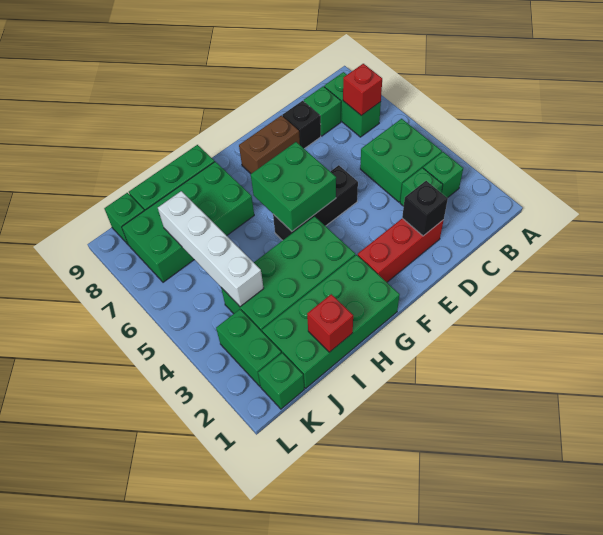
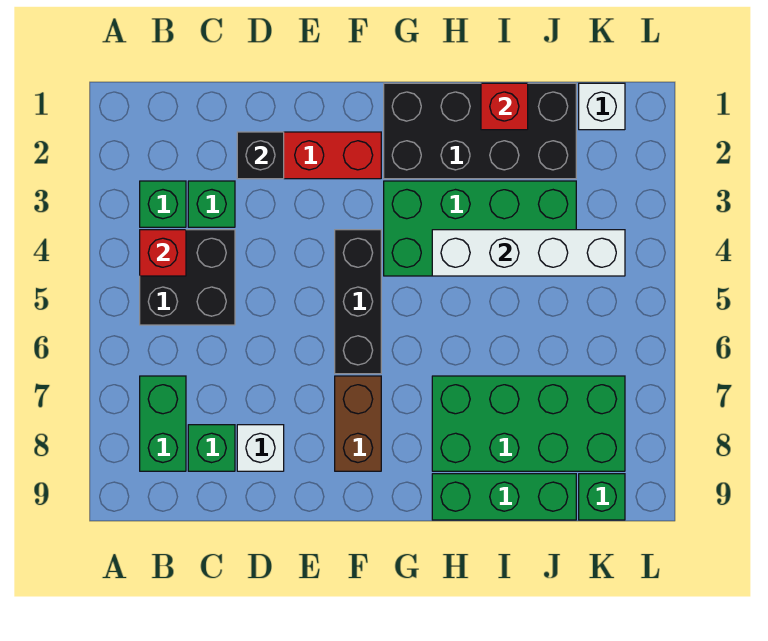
green brick B4:C5 level 1 -> black brick B4:C5 level 1
red brick B7 level 2 -> red brick B4 level 2
black brick D8 level 1 -> white brick D8 level 1
black brick E5:G5 level 1 -> black brick F4:F6 level 1
brown brick E8:F8 level 1 -> brown brick F7:F8 level 1
green brick F5:G6 level 2 -> none
green brick G1:J2 level 1 -> black brick G1:J2 level 1
white brick J4:J7 level 2 -> white brick H4:K4 level 2
green brick K1 level 1 -> white brick K1 level 1
green brick K2:K3 level 1 -> none

